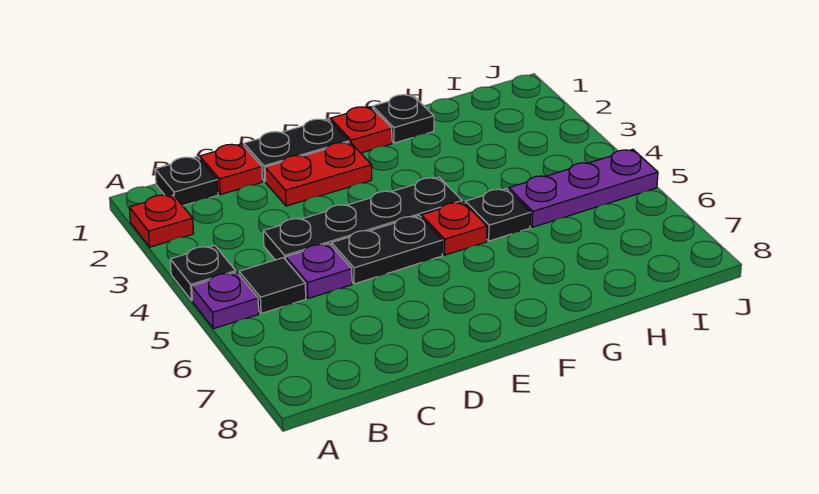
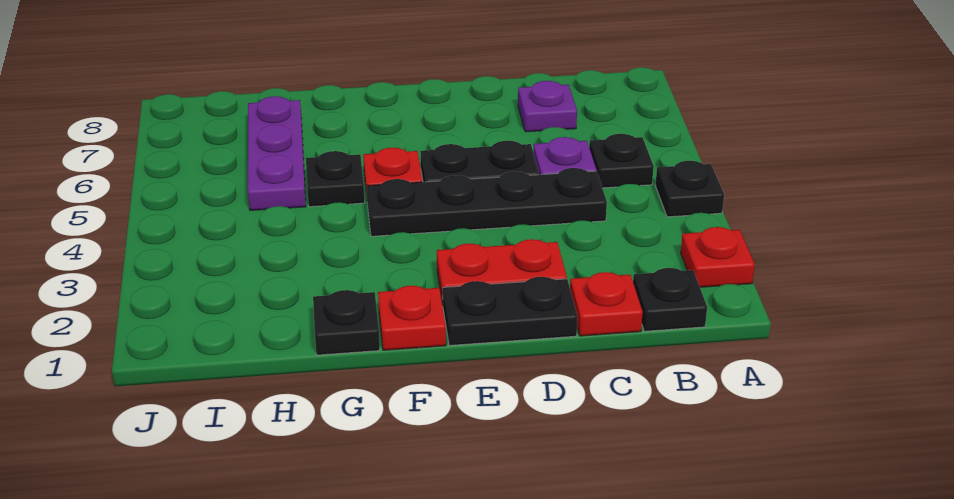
purple plate A5 level 1 -> purple plate C7 level 1
black tile B5 level 1 -> black plate B5 level 1
purple plate H5:J5 level 1 -> purple plate H5:H7 level 1

